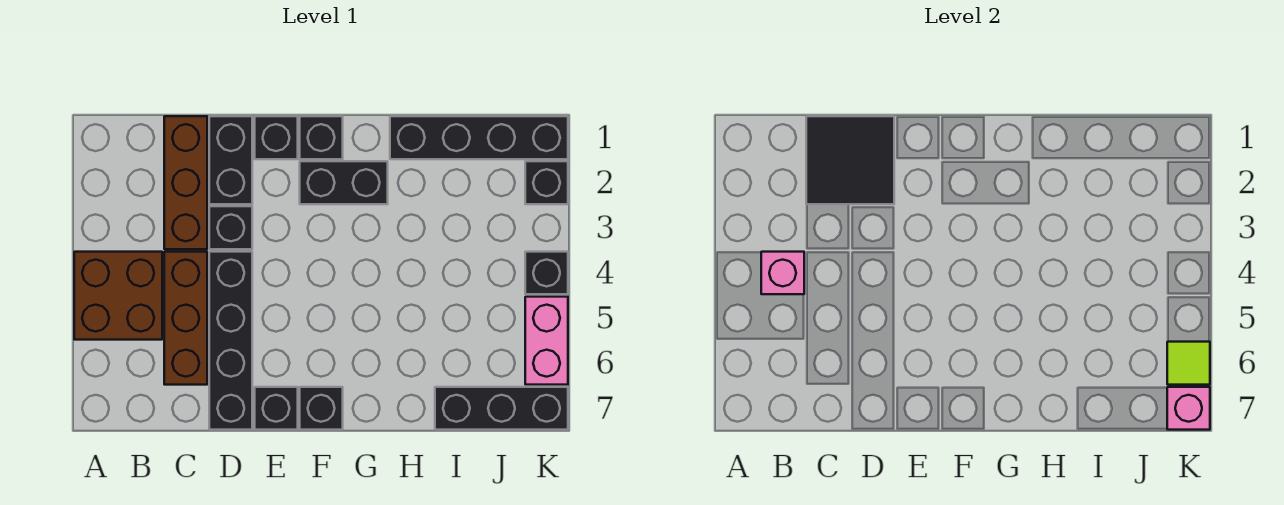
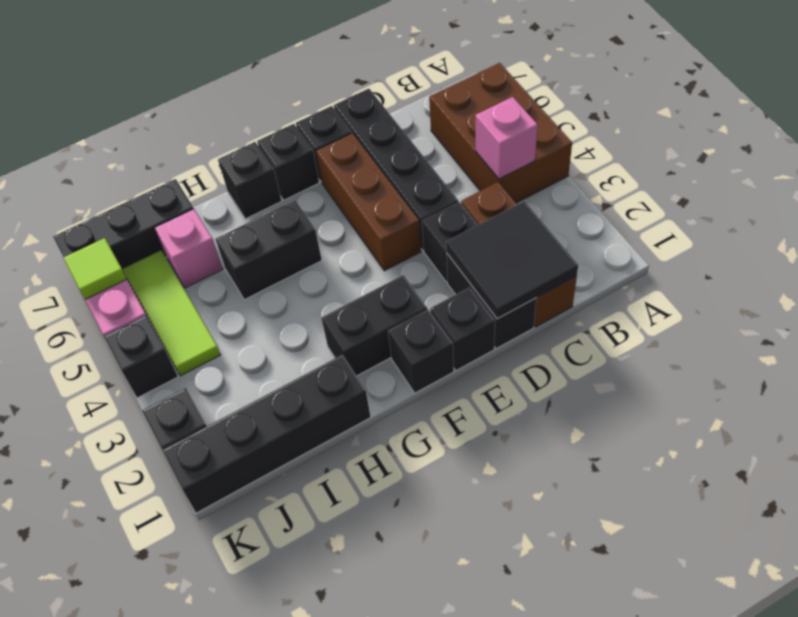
brown brick A4:B5 level 1 -> brown brick A4:B6 level 1
brown brick C4:C6 level 1 -> brown brick E4:E6 level 1
none -> black brick G5:H5 level 1
none -> black brick G7 level 1
none -> lime tile J4:J6 level 1
pink brick K7 level 2 -> pink brick I6 level 1

